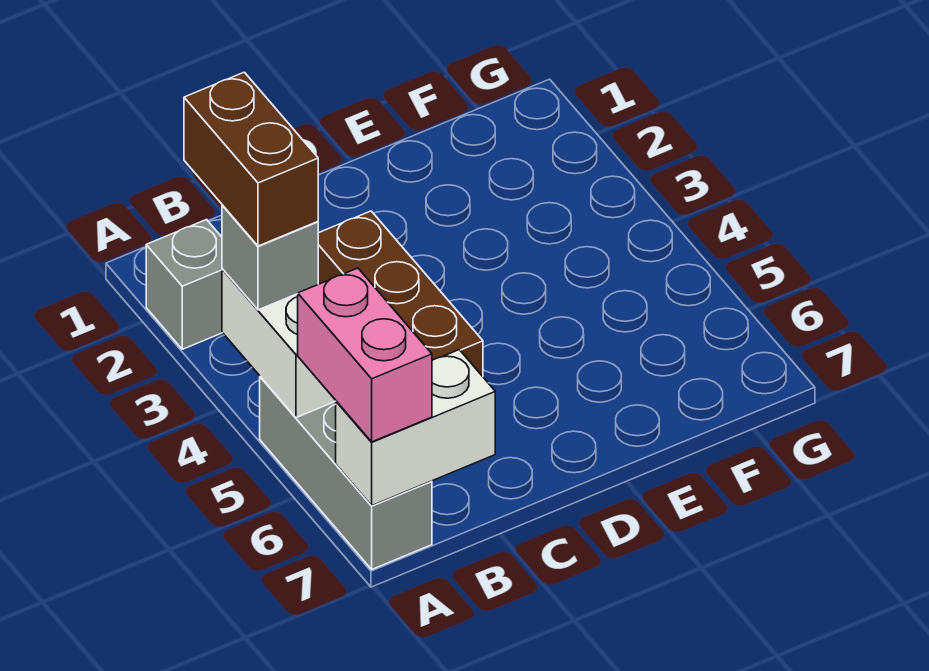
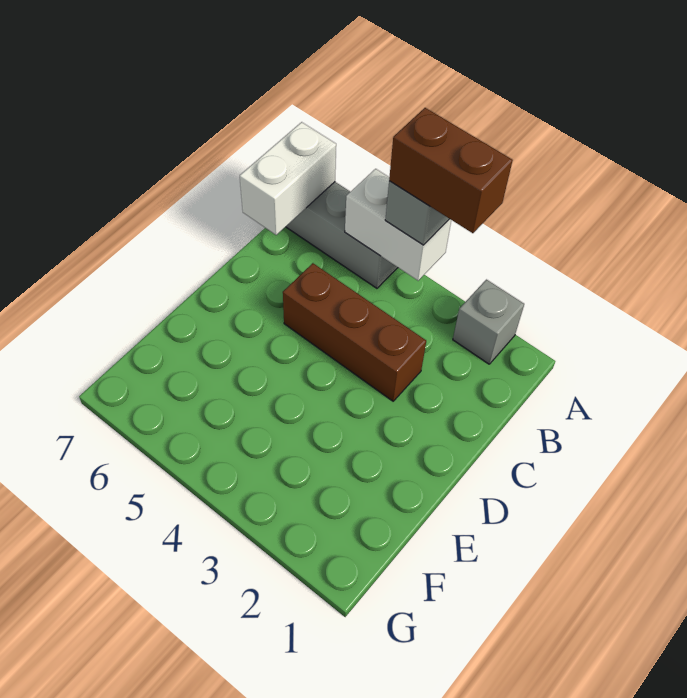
pink brick A6:A7 level 3 -> none

